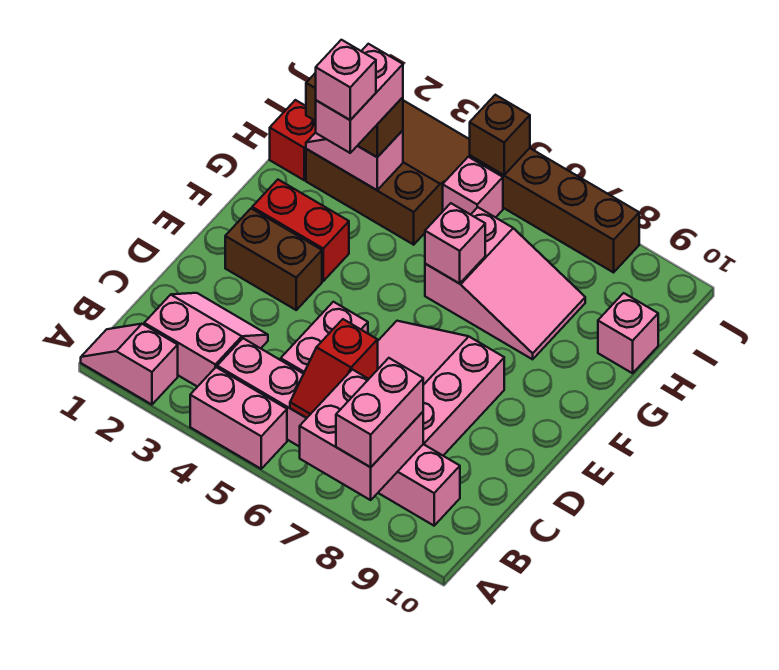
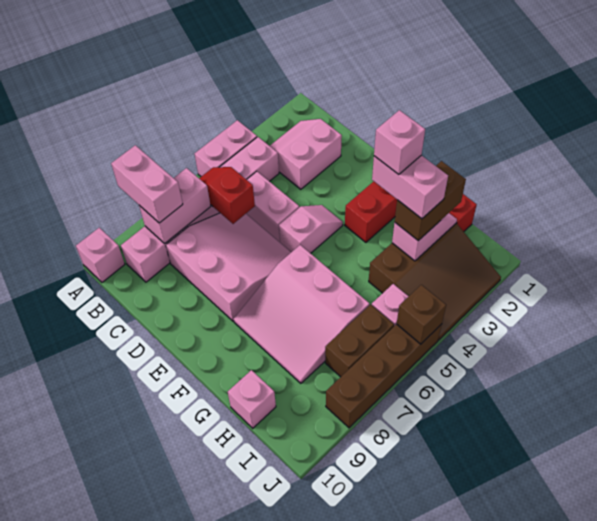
pink slope A1:A2 level 1 top 2 -> pink slope E4:E5 level 1 top 5
pink brick A7:B8 level 2 -> pink brick B7:B8 level 2
pink slope B2:C3 level 1 top B -> pink slope B2:C3 level 1 top C
brown brick E2:E3 level 1 -> brown brick I6:I7 level 1
pink slope G6:H8 level 1 top 6 -> pink slope F6:H8 level 1 top 6
pink brick G6 level 2 -> pink brick A10 level 1

